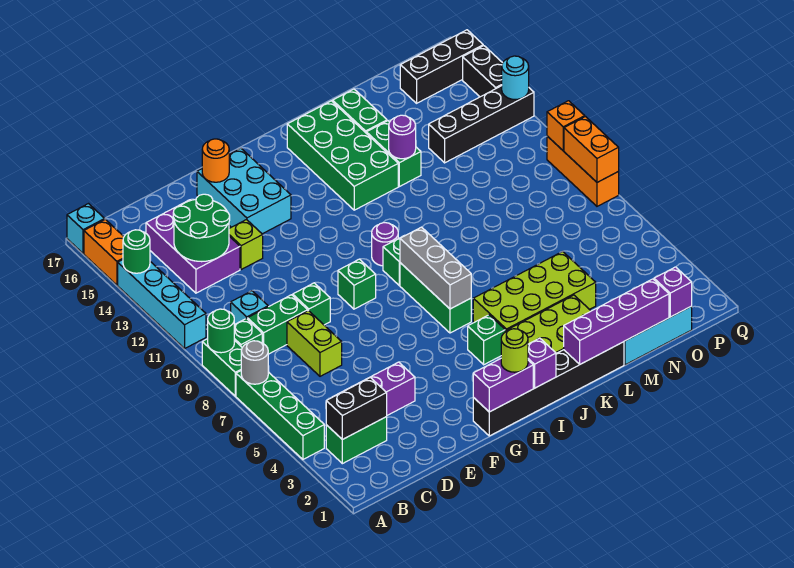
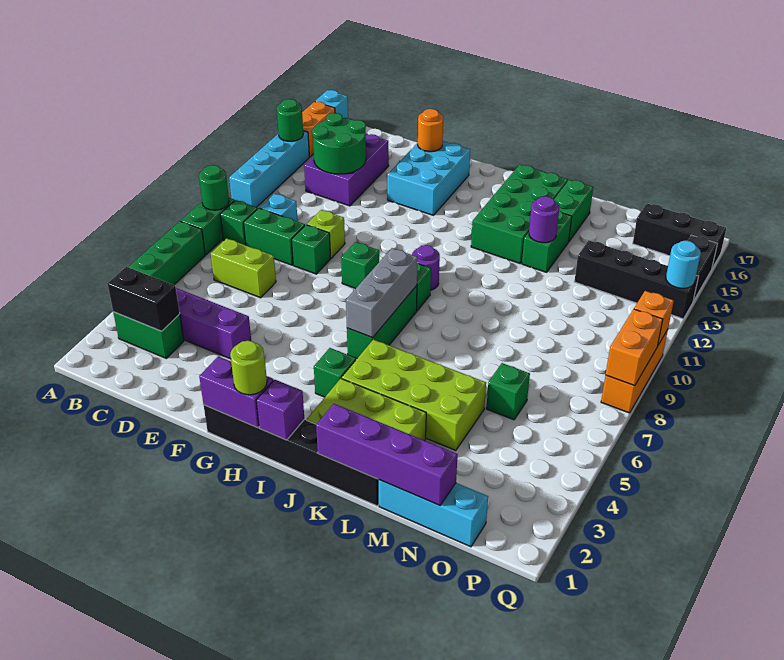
grey round brick A7 level 2 -> none
lime brick D7:D8 level 1 -> lime brick C7:D7 level 1
lime brick E13 level 1 -> lime brick E10 level 1
none -> green brick N6 level 1
purple brick O1 level 2 -> none

